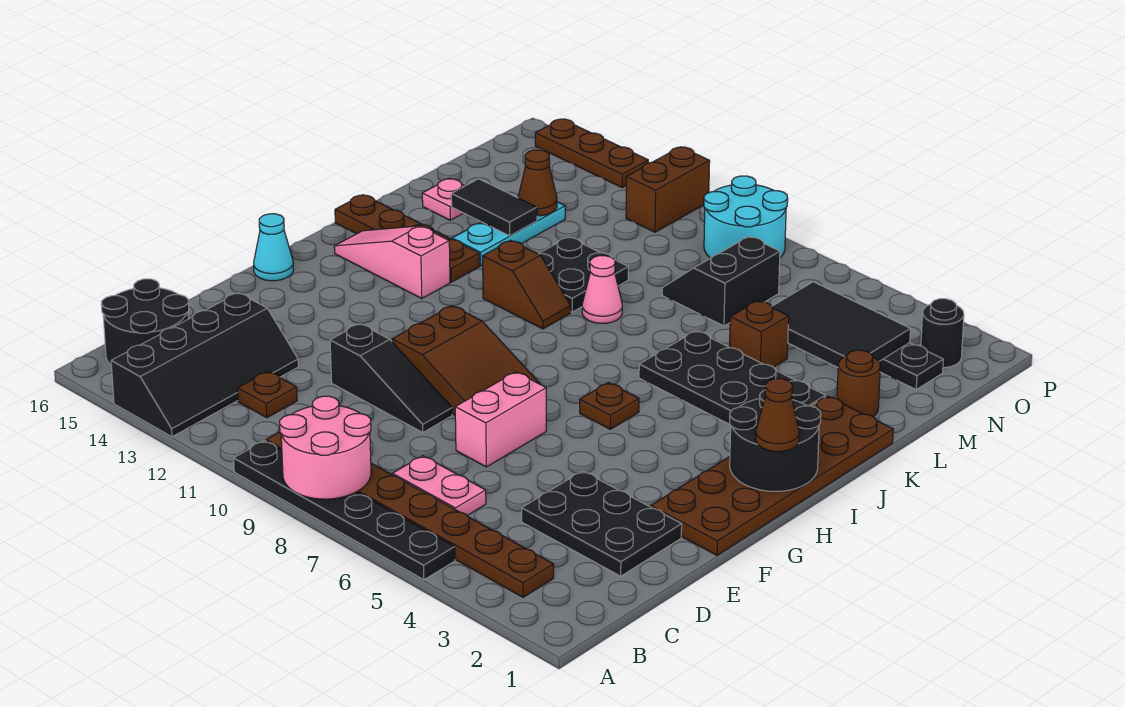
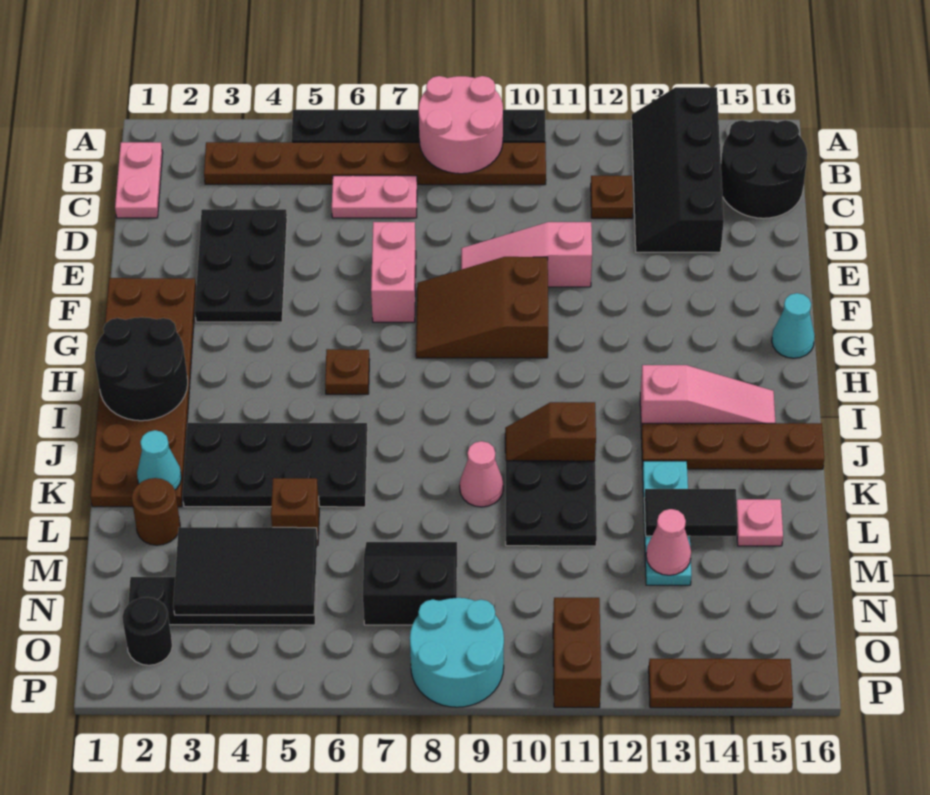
none -> pink plate B1:C1 level 1
black plate D2:E4 level 1 -> black plate D3:F4 level 1
black slope E9:E11 level 1 top 11 -> pink slope E9:E11 level 1 top 11
brown cone H1 level 3 -> none
none -> cyan cone K2 level 2
black slope M7:N8 level 1 top 7 -> black slope M7:N8 level 1 top N
brown cone M13 level 2 -> pink cone M13 level 2

